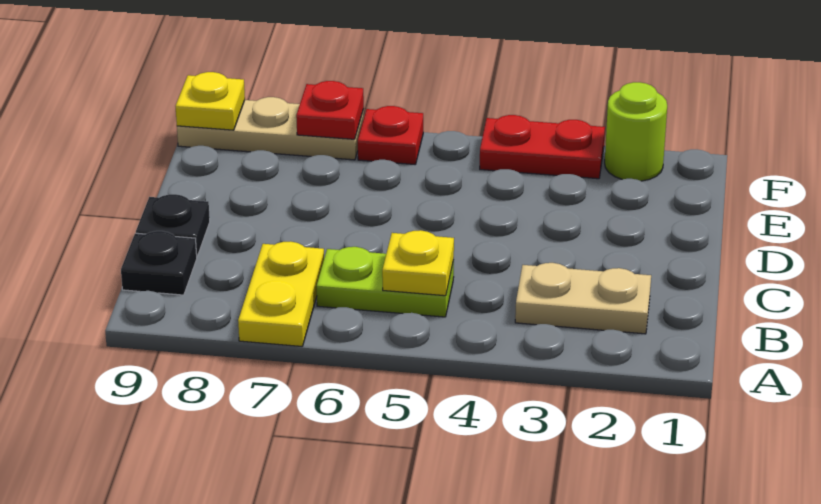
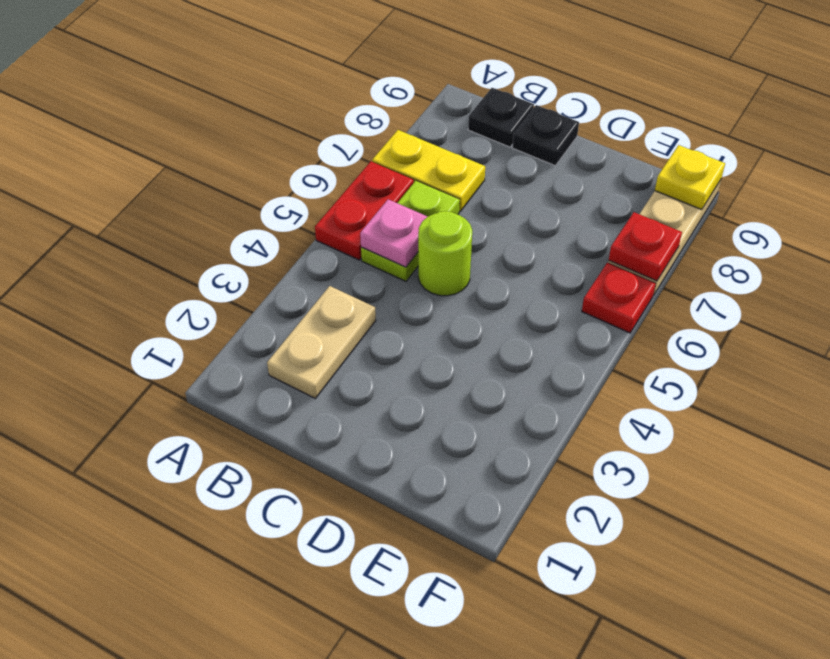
yellow plate B5 level 2 -> pink plate B5 level 2
lime round brick F2 level 1 -> lime round brick C5 level 1
red plate F3:F4 level 1 -> red plate A5:A6 level 1

